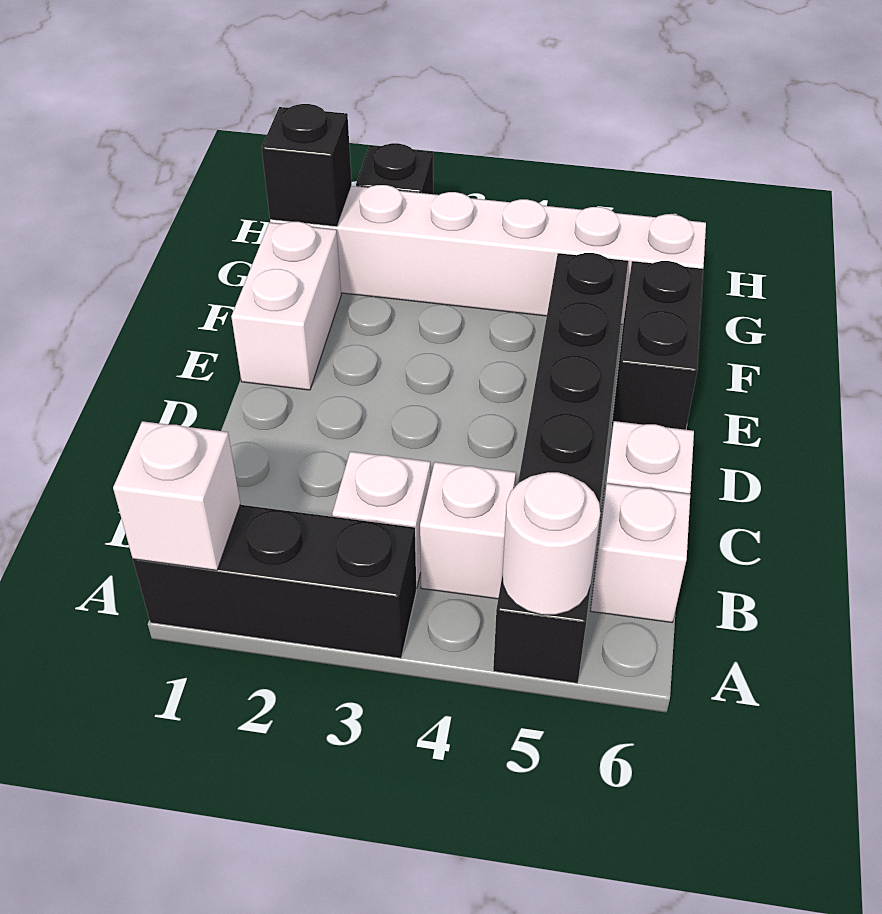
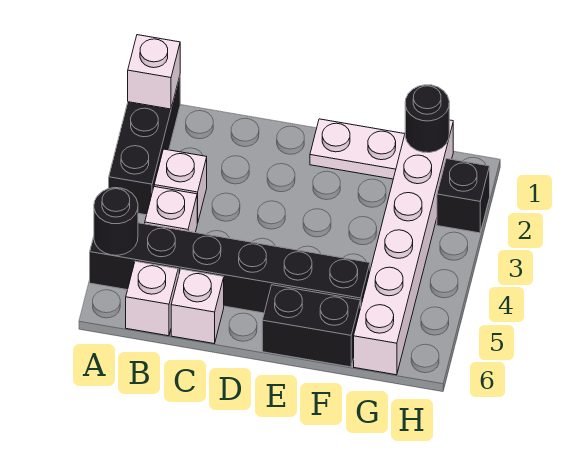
white round brick A5 level 2 -> black round brick A5 level 2
white brick E1:F1 level 1 -> white plate E1:F1 level 1
black brick G1 level 2 -> black round brick G1 level 2

